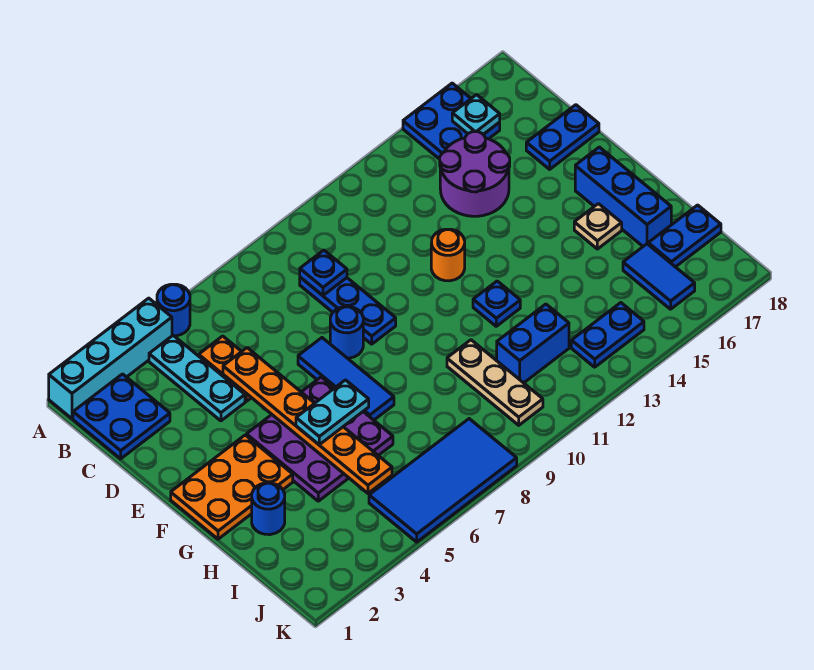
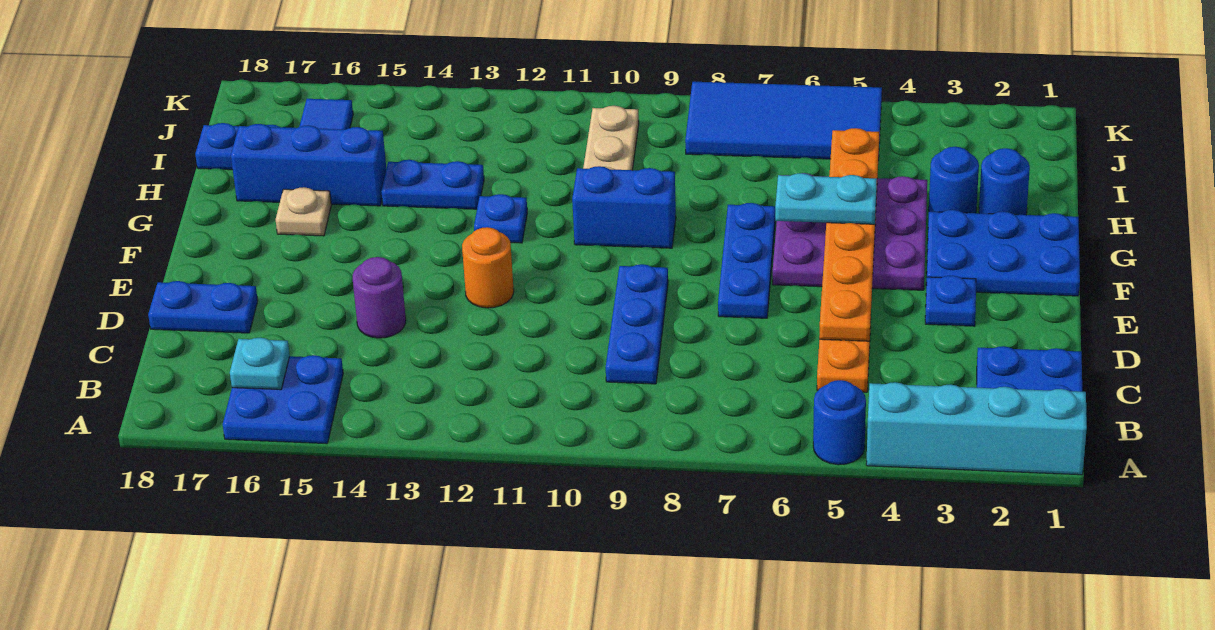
cyan plate B4:D4 level 1 -> none
blue plate C9 level 2 -> blue plate E3 level 1
purple round brick C14:D15 level 1 -> purple round brick D14 level 1
blue tile E7:G7 level 1 -> blue plate E7:G7 level 1
blue round brick E8 level 1 -> blue round brick H3 level 1
orange plate F1:G3 level 1 -> blue plate F1:G3 level 1
blue brick F17:H17 level 1 -> blue brick H15:H17 level 1
blue brick I11:I12 level 1 -> blue brick G9:G10 level 1
blue plate J13:J14 level 1 -> blue plate H13:H14 level 1

